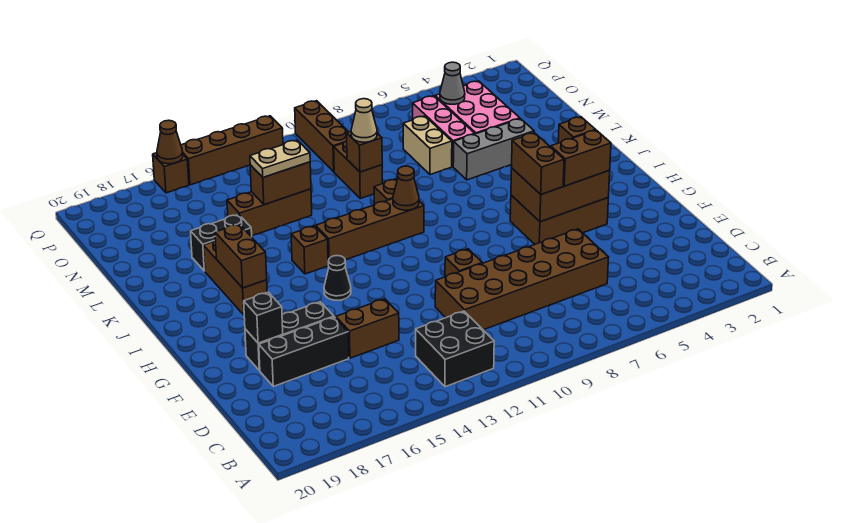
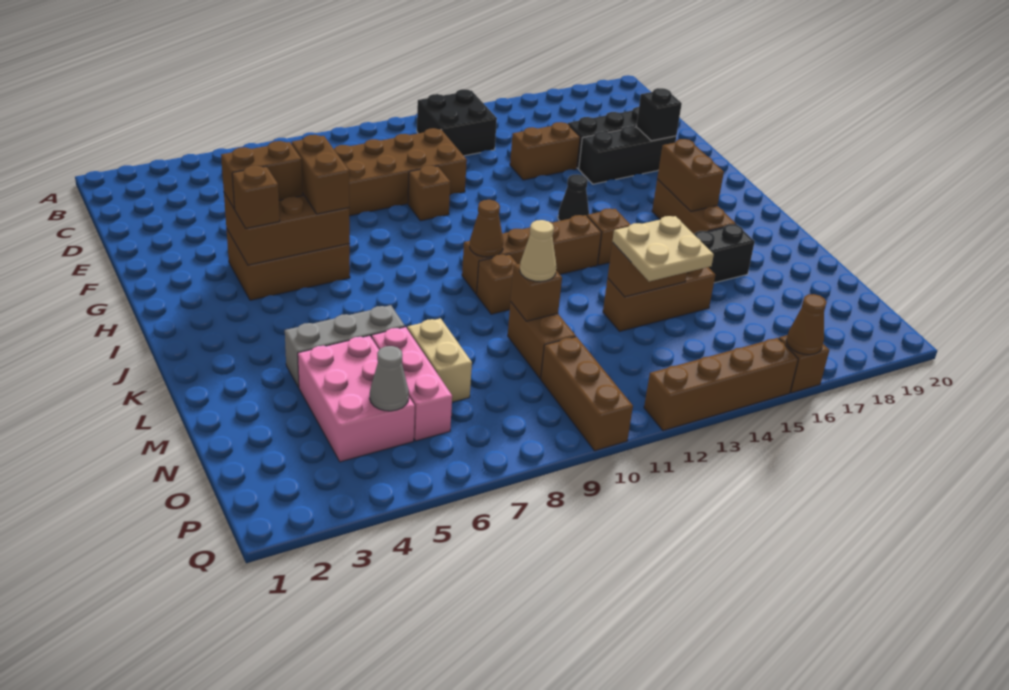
tan plate M13:M14 level 3 -> tan plate M13:N14 level 3

